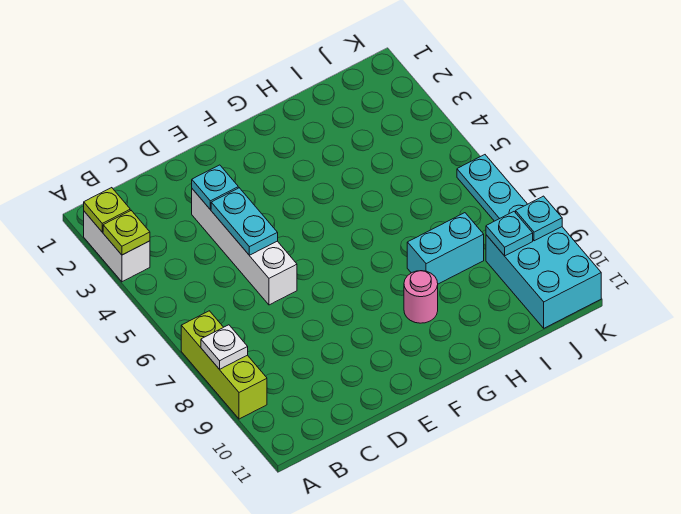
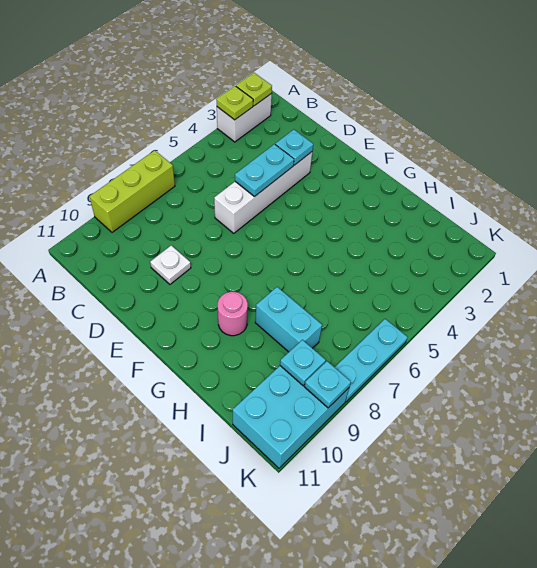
white plate A8 level 2 -> white plate D9 level 1

